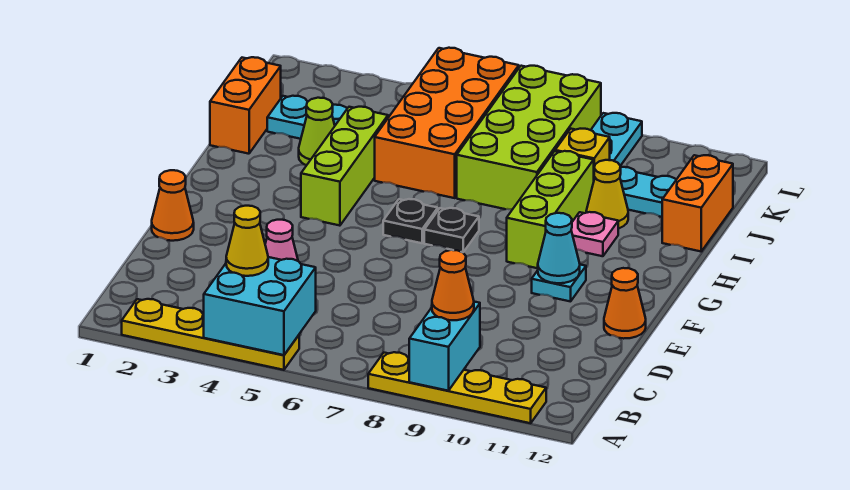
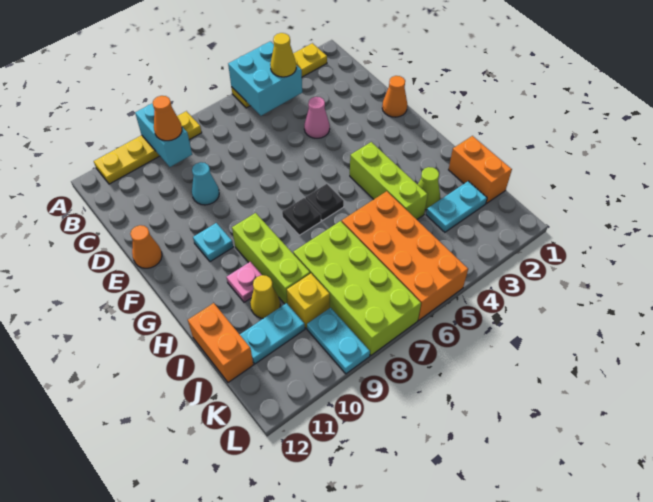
cyan cone F10 level 2 -> cyan cone D9 level 1

